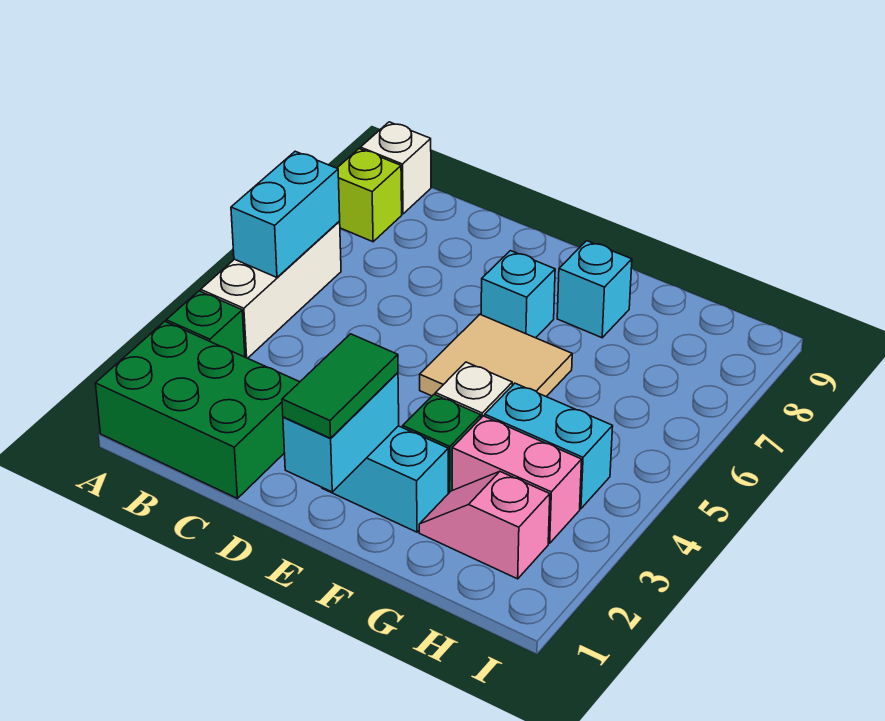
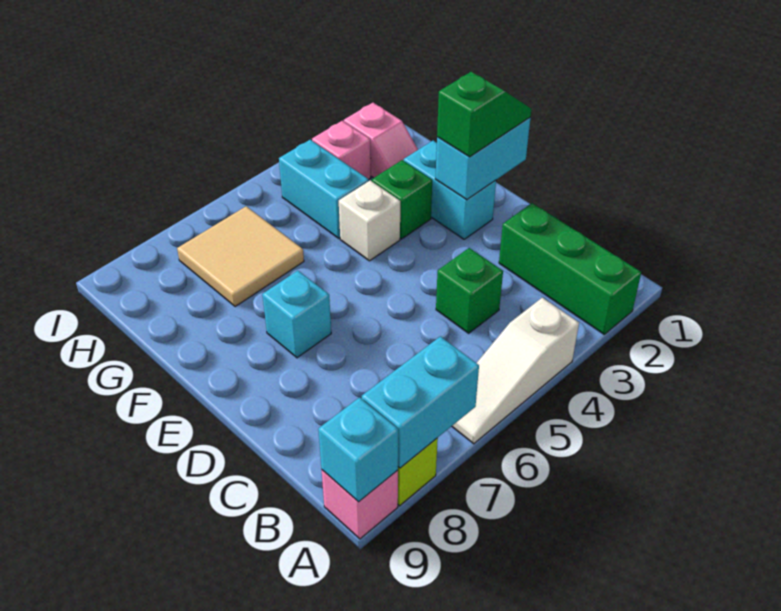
green brick A1:C2 level 1 -> green brick A2:C2 level 1
green brick A3 level 1 -> green brick C4 level 1
white brick A4:A6 level 1 -> white slope A4:A6 level 1 top 4
cyan brick A5:A6 level 2 -> cyan brick A7:A8 level 2
white brick A9 level 1 -> pink brick A9 level 1
green tile E1:E2 level 3 -> green slope E1:E2 level 3 top 2
tan tile E5:F6 level 1 -> tan tile G6:H7 level 1
cyan brick F8 level 1 -> cyan brick A9 level 2
pink brick G3:H3 level 1 -> pink brick H3 level 1

